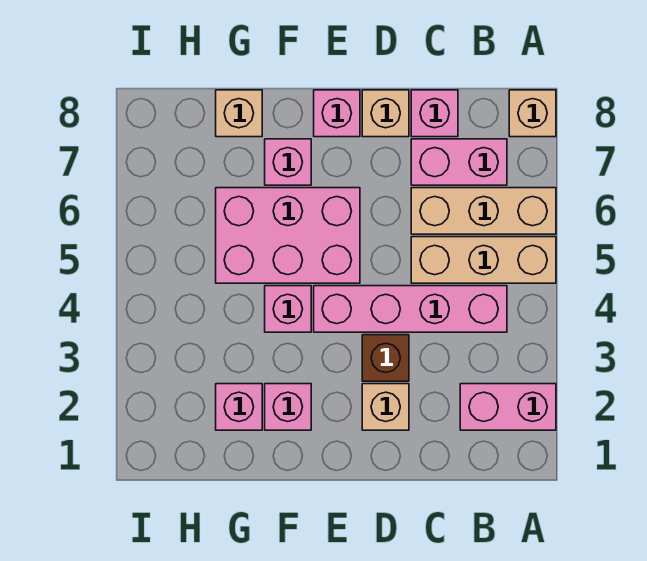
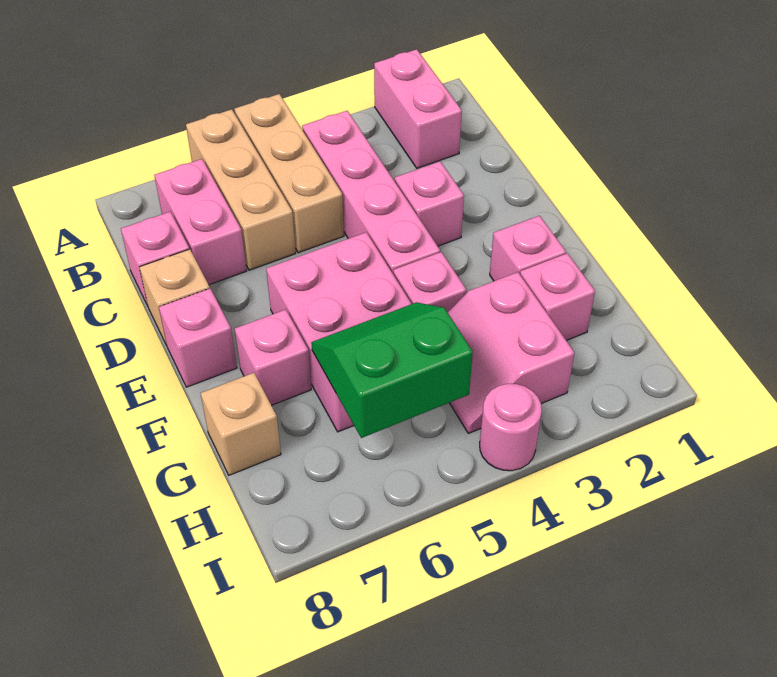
tan brick A8 level 1 -> none
tan brick D2 level 1 -> none
brown brick D3 level 1 -> pink brick D3 level 1
none -> pink slope G3:H4 level 1 top 3
none -> green slope G5:H6 level 2 top H
none -> pink round brick I4 level 1

